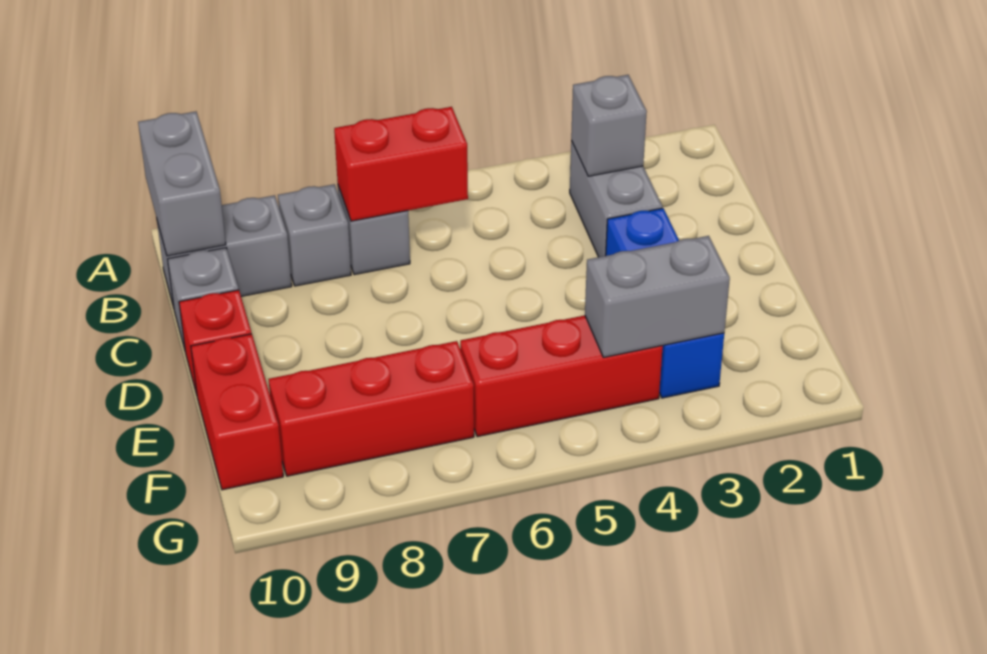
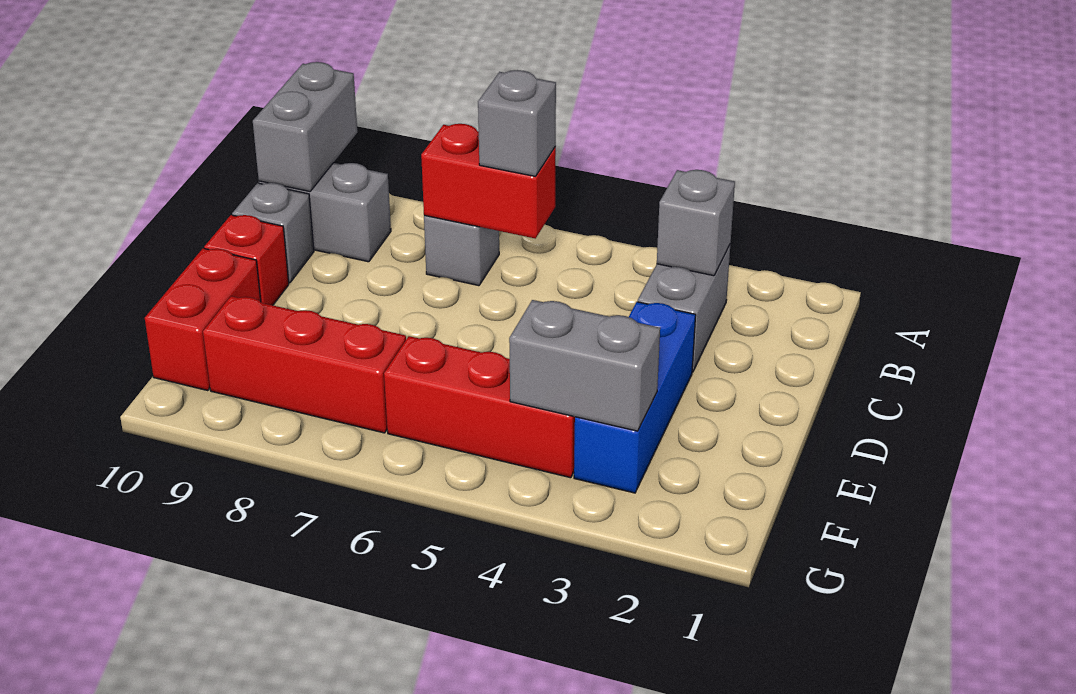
grey brick B8 level 1 -> grey brick B6 level 3

